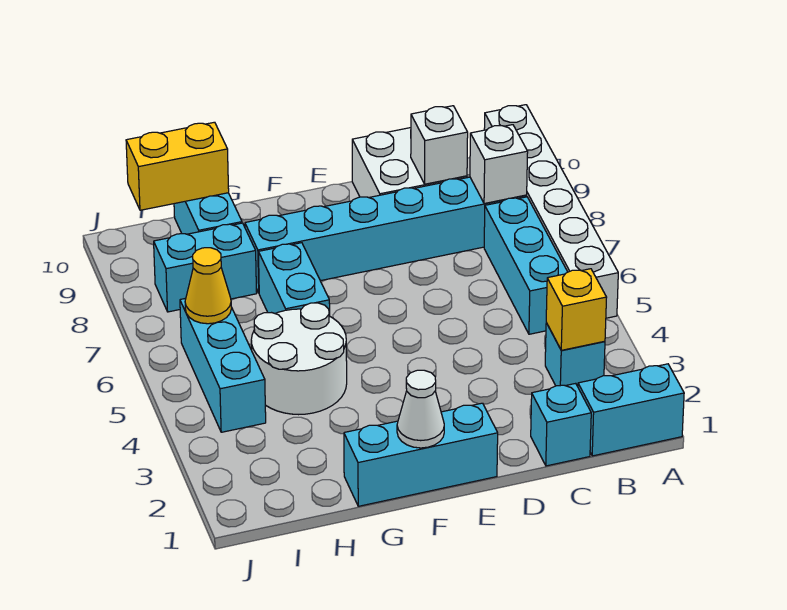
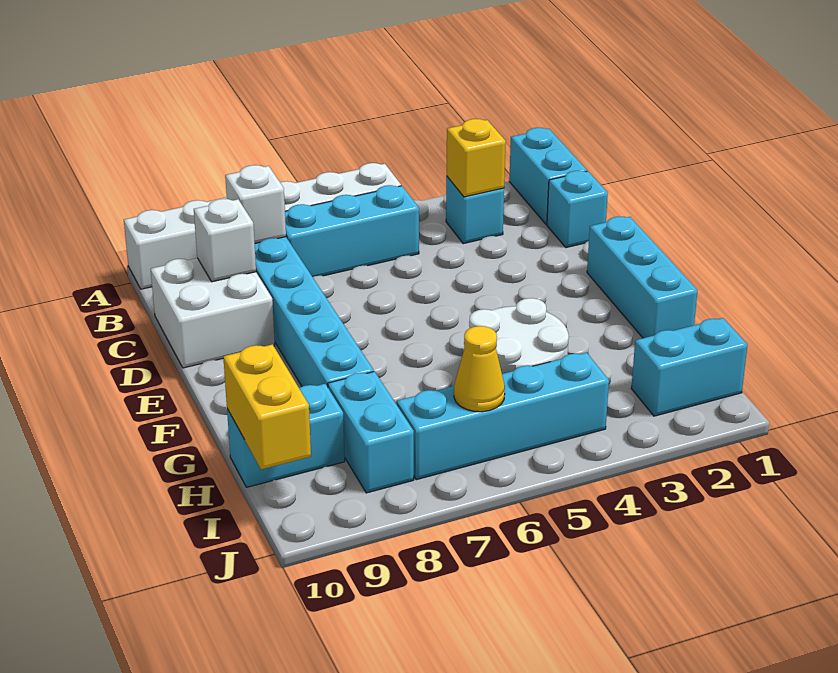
white cone F1 level 2 -> none
cyan brick G6:G7 level 1 -> cyan brick I1:I2 level 1
cyan brick I4:I6 level 1 -> cyan brick I4:I7 level 1

